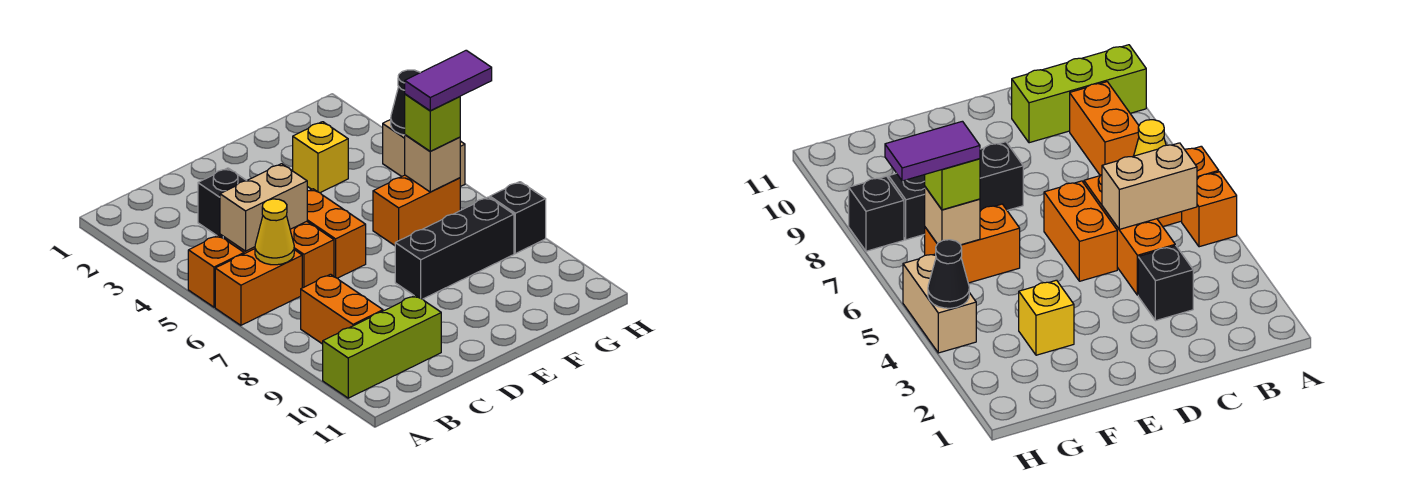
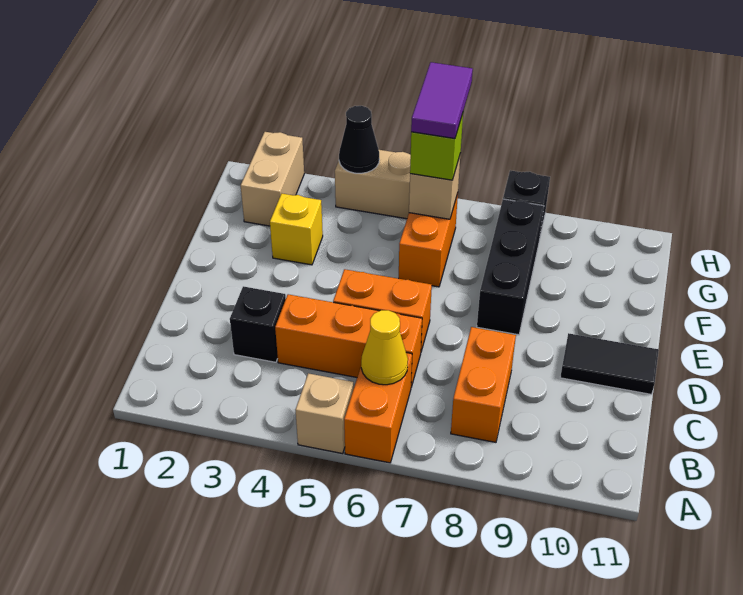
orange brick A5 level 1 -> tan brick A5 level 1
lime brick A10:C10 level 1 -> none
tan brick B5:C5 level 2 -> tan brick G2:H2 level 1
orange brick B8:B9 level 1 -> orange brick B8:C8 level 1
none -> black tile D10:D11 level 1

